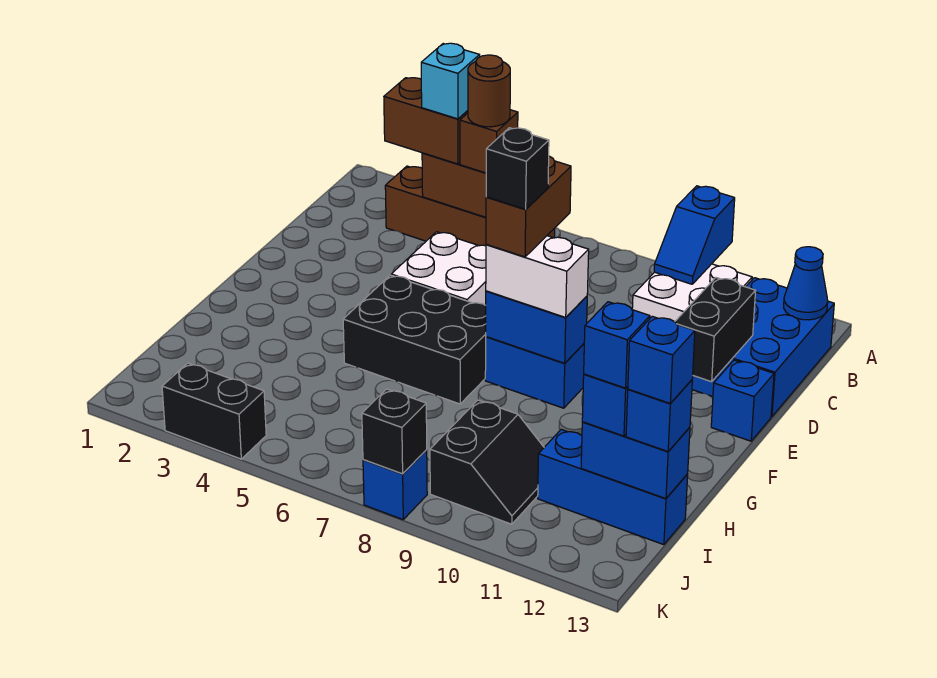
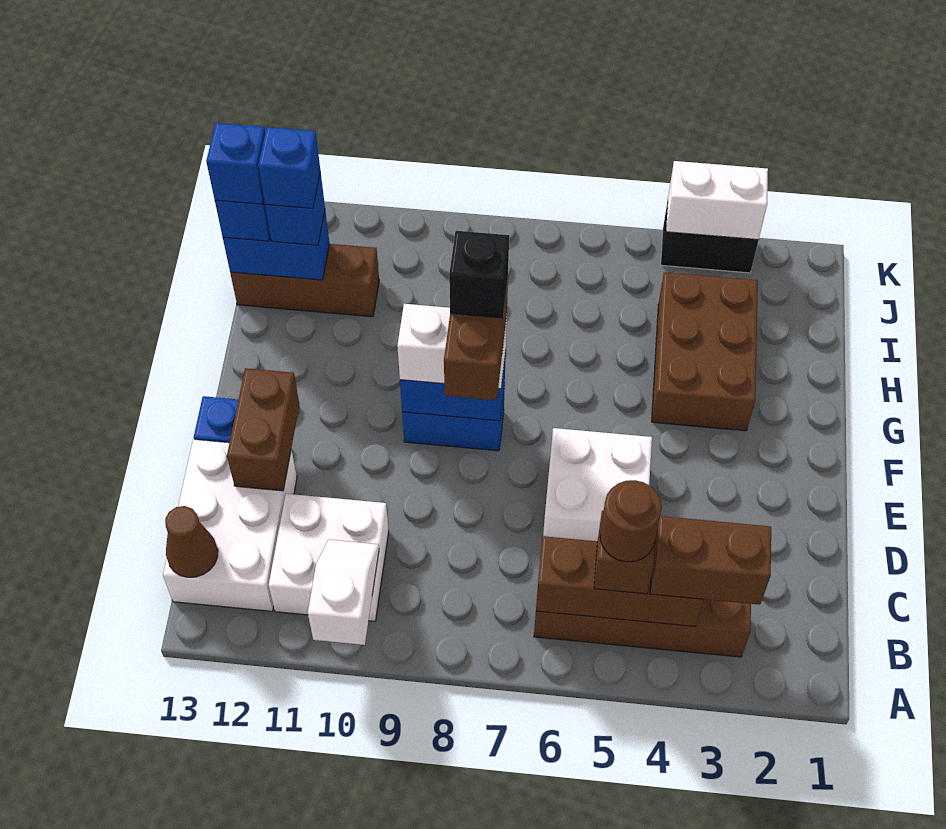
blue slope A10:B10 level 2 top A -> white slope A10:B10 level 2 top A
cyan brick B4 level 4 -> none
blue brick B12:D13 level 1 -> white brick B12:D13 level 1
blue cone B13 level 2 -> brown cone B13 level 2
black brick D12:E12 level 2 -> brown brick D12:E12 level 2
black brick F5:G7 level 1 -> none
none -> brown brick G3:I4 level 1
black slope I9:J10 level 1 top 9 -> none
blue brick I11:I13 level 1 -> brown brick I11:I13 level 1
none -> white brick K3:K4 level 2
blue brick K8 level 1 -> none
black brick K8 level 2 -> none

